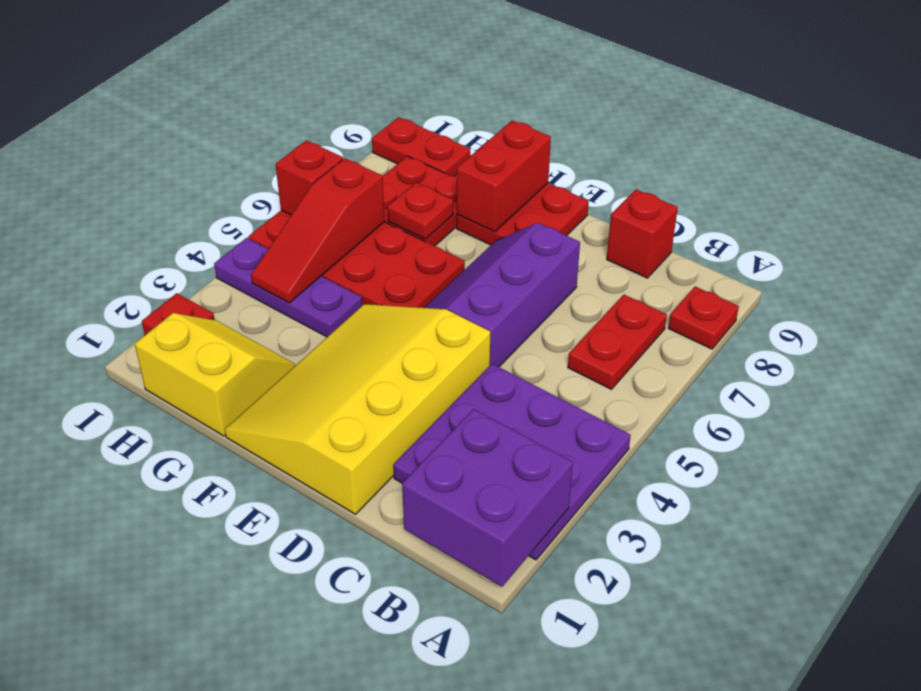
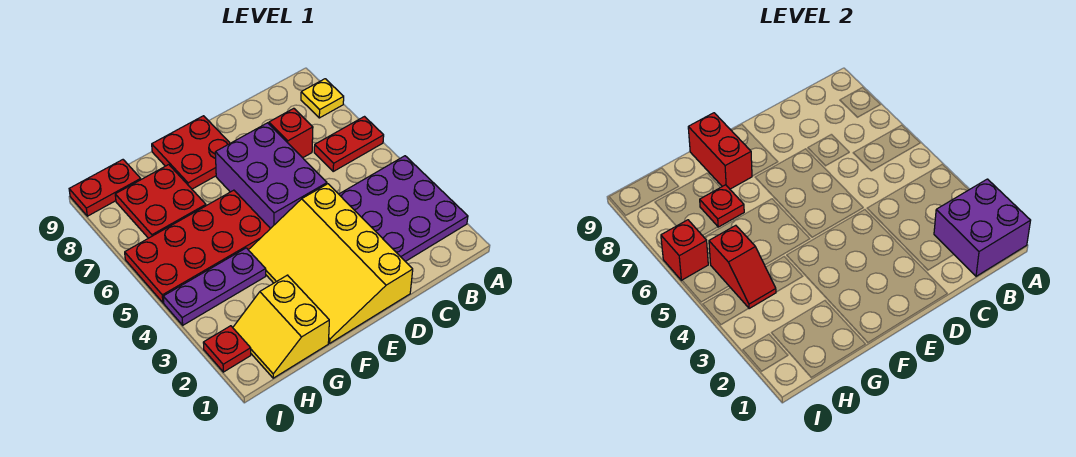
red plate A8 level 1 -> yellow plate A8 level 1
red plate B6:B7 level 1 -> red plate A6:B6 level 1
red brick C9 level 1 -> red brick C7 level 1
purple slope D5:E7 level 1 top D -> purple brick D5:E7 level 1
yellow slope G1:H2 level 1 top 1 -> yellow slope G1:H2 level 1 top G
red slope H4:H6 level 2 top 6 -> red slope H4:H5 level 2 top 5

